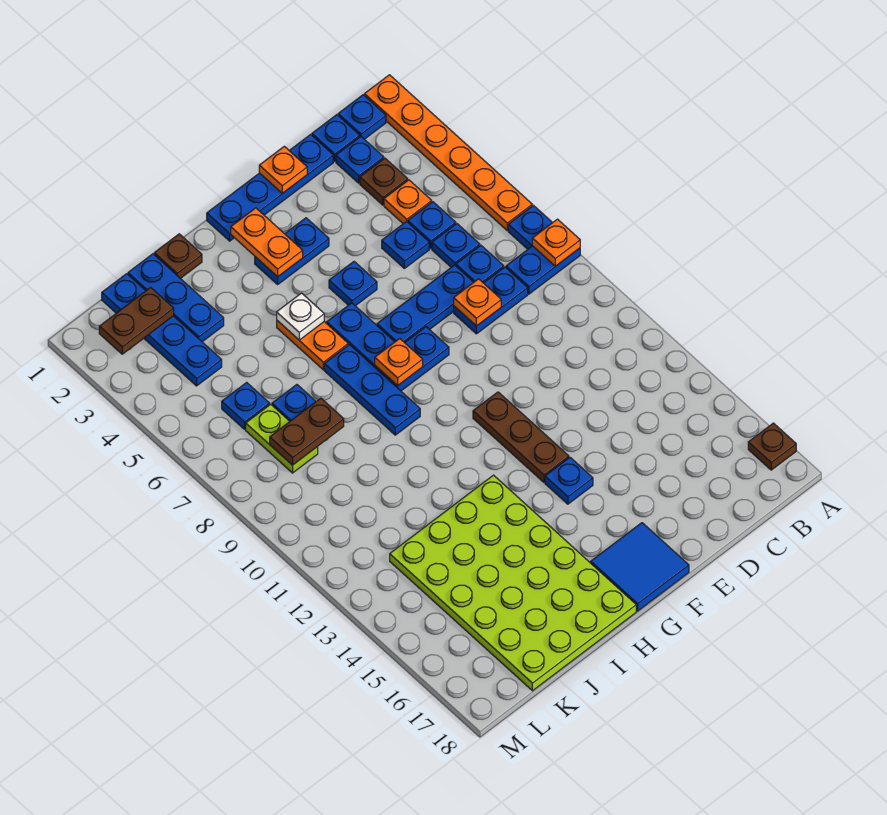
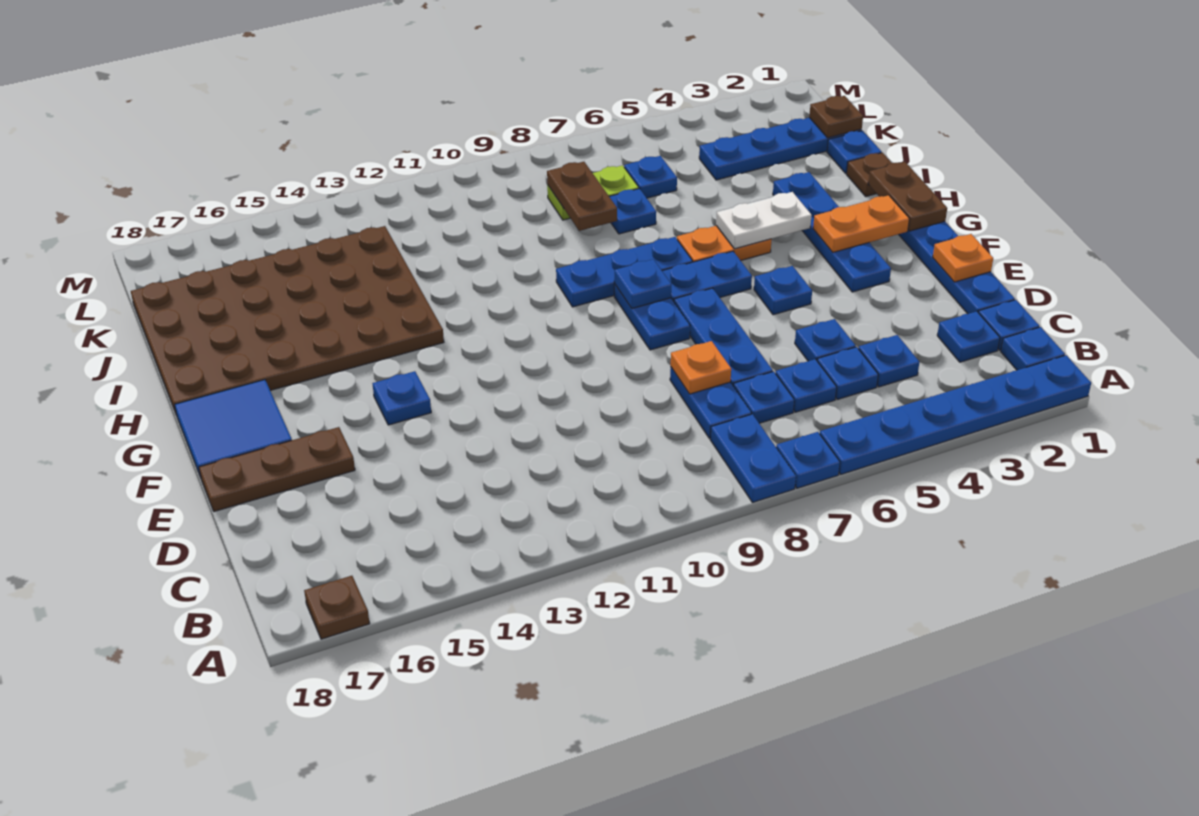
orange plate A1:A6 level 1 -> blue plate A1:A6 level 1
orange plate A8 level 2 -> none
brown plate C3 level 1 -> brown plate K1 level 2
orange plate C4 level 1 -> blue plate C4 level 1
blue plate F3:G3 level 1 -> blue plate F3:I3 level 1
brown plate F11:F13 level 1 -> brown plate E16:E18 level 1
orange plate G8 level 2 -> blue plate G8 level 2
white plate H5 level 2 -> white plate H4:H5 level 2
lime plate H13:K18 level 1 -> brown plate H13:K18 level 1
blue plate J1:J3 level 1 -> blue plate J1 level 1
brown plate K2:L2 level 2 -> brown plate G1:H1 level 2

